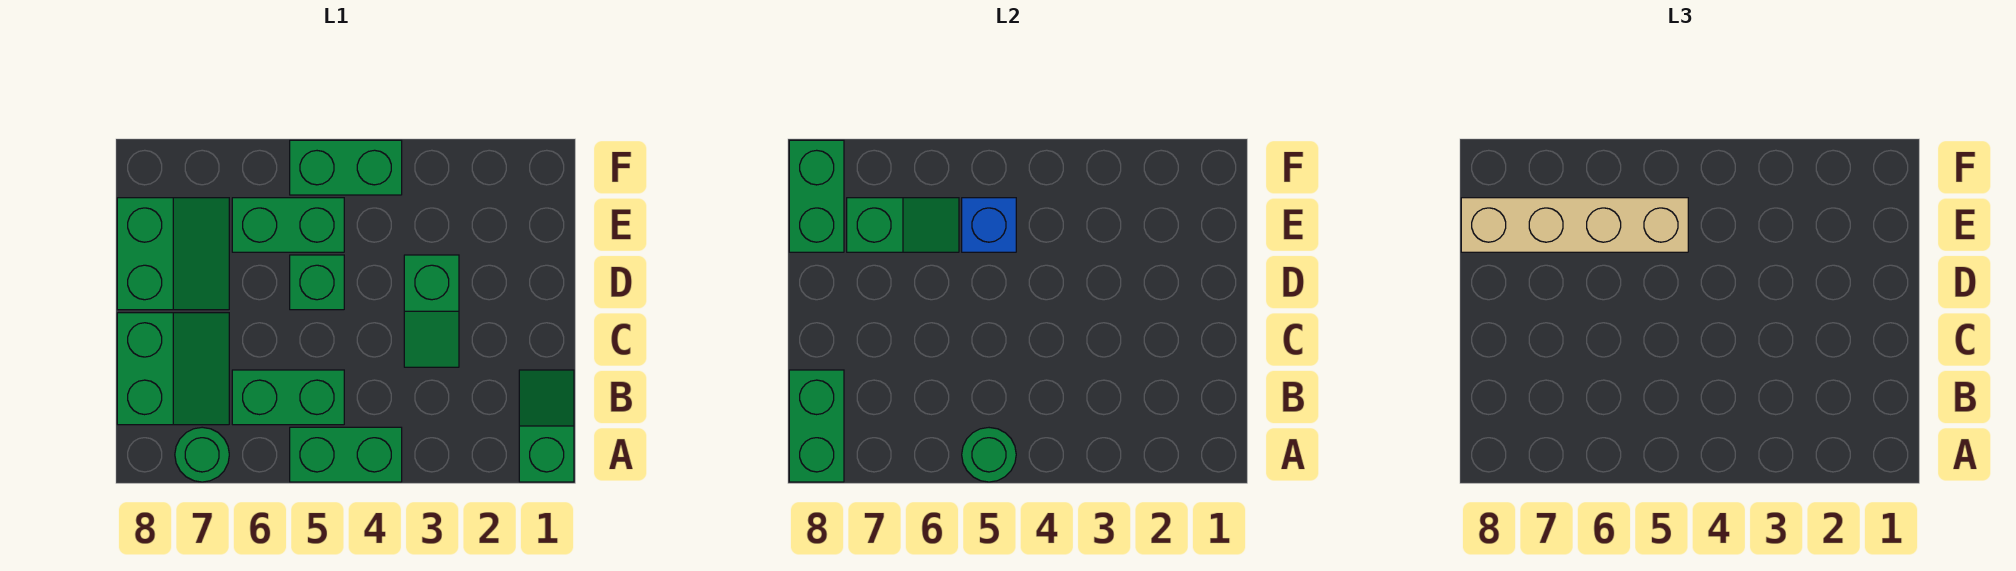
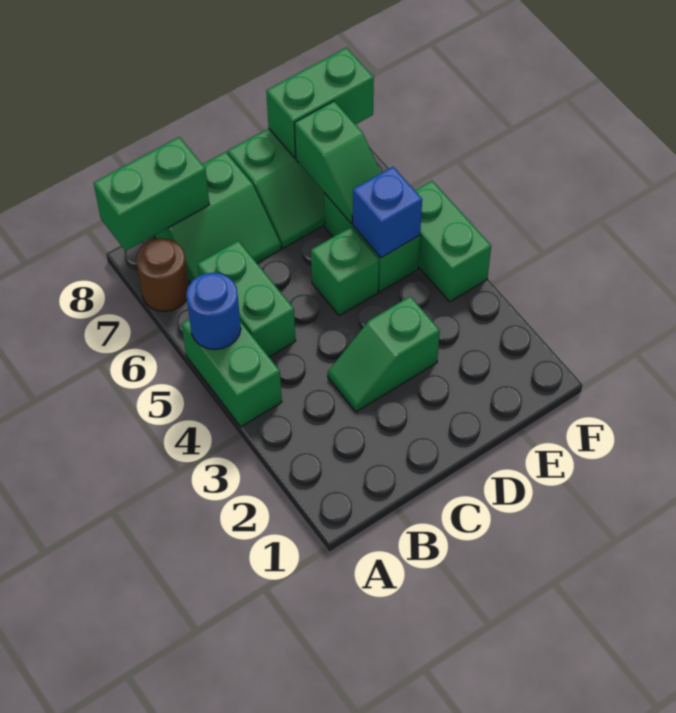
green slope A1:B1 level 1 top A -> none
green round brick A5 level 2 -> blue round brick A5 level 2
green round brick A7 level 1 -> brown round brick A7 level 1
tan brick E5:E8 level 3 -> none

